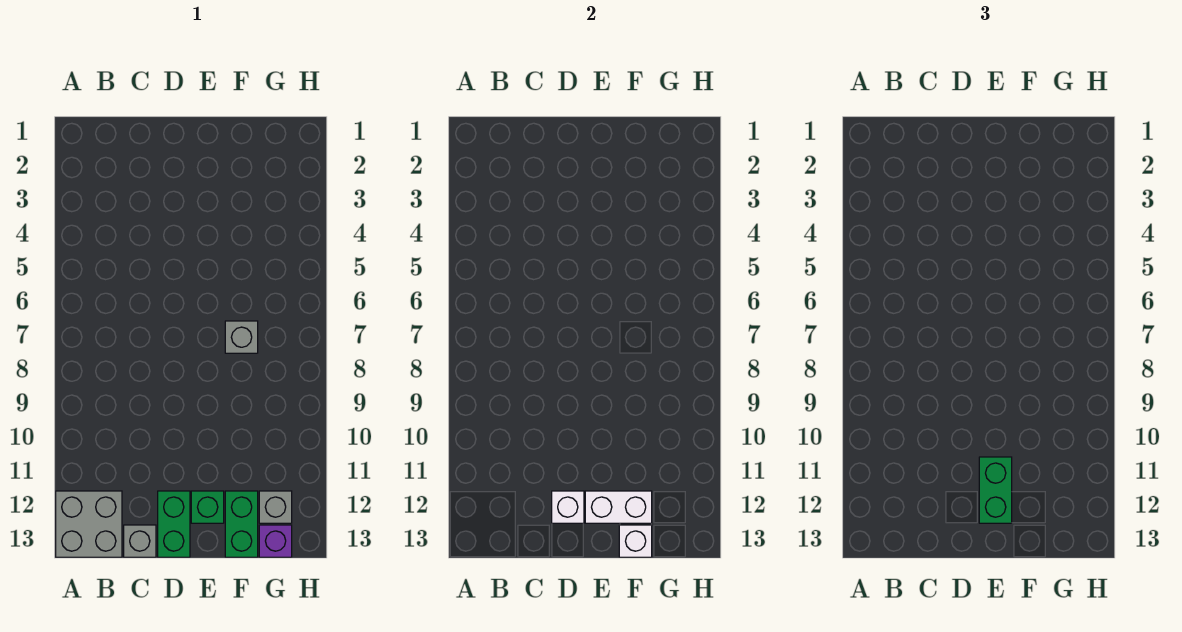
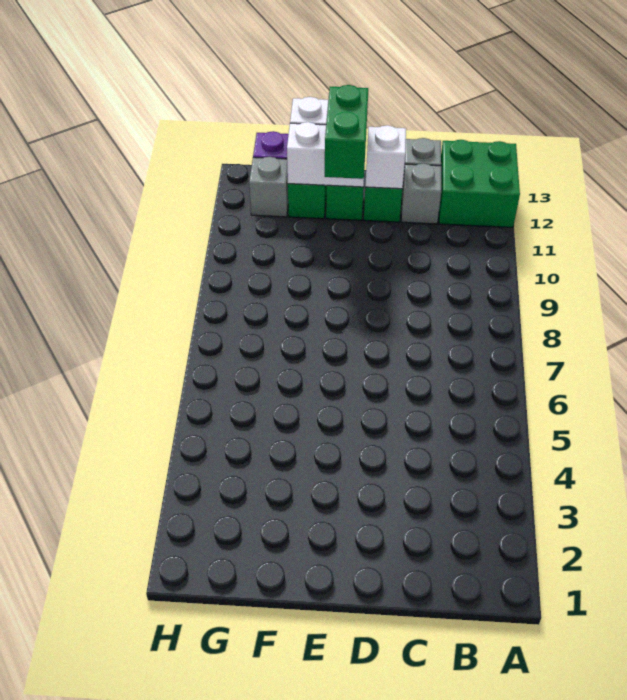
grey brick A12:B13 level 1 -> green brick A12:B13 level 1
grey brick F7 level 1 -> grey brick C12 level 1

